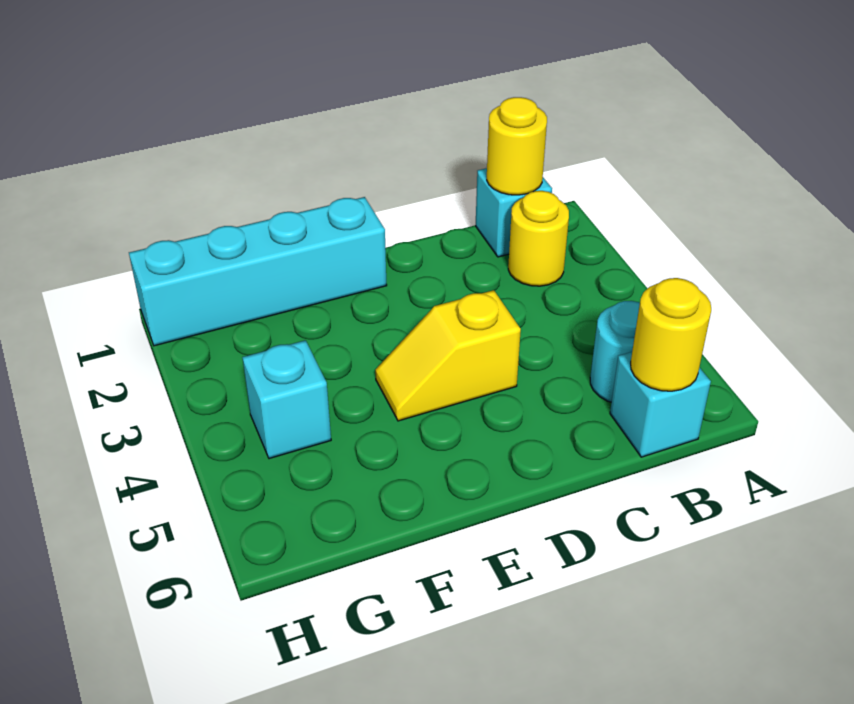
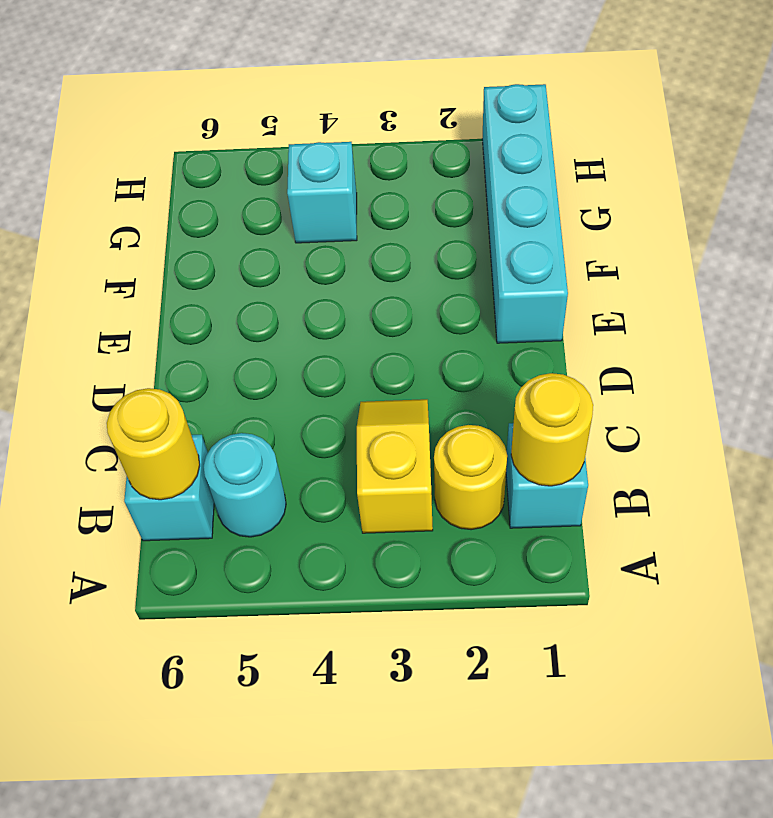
yellow slope D4:E4 level 1 top D -> yellow slope B3:C3 level 1 top B

